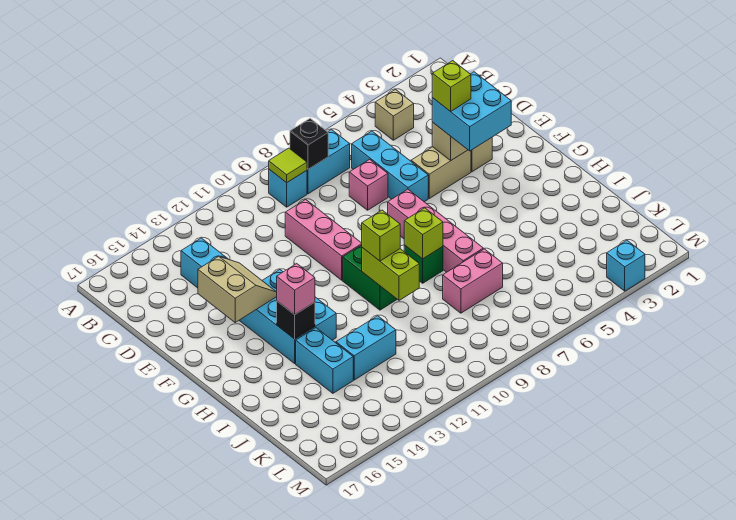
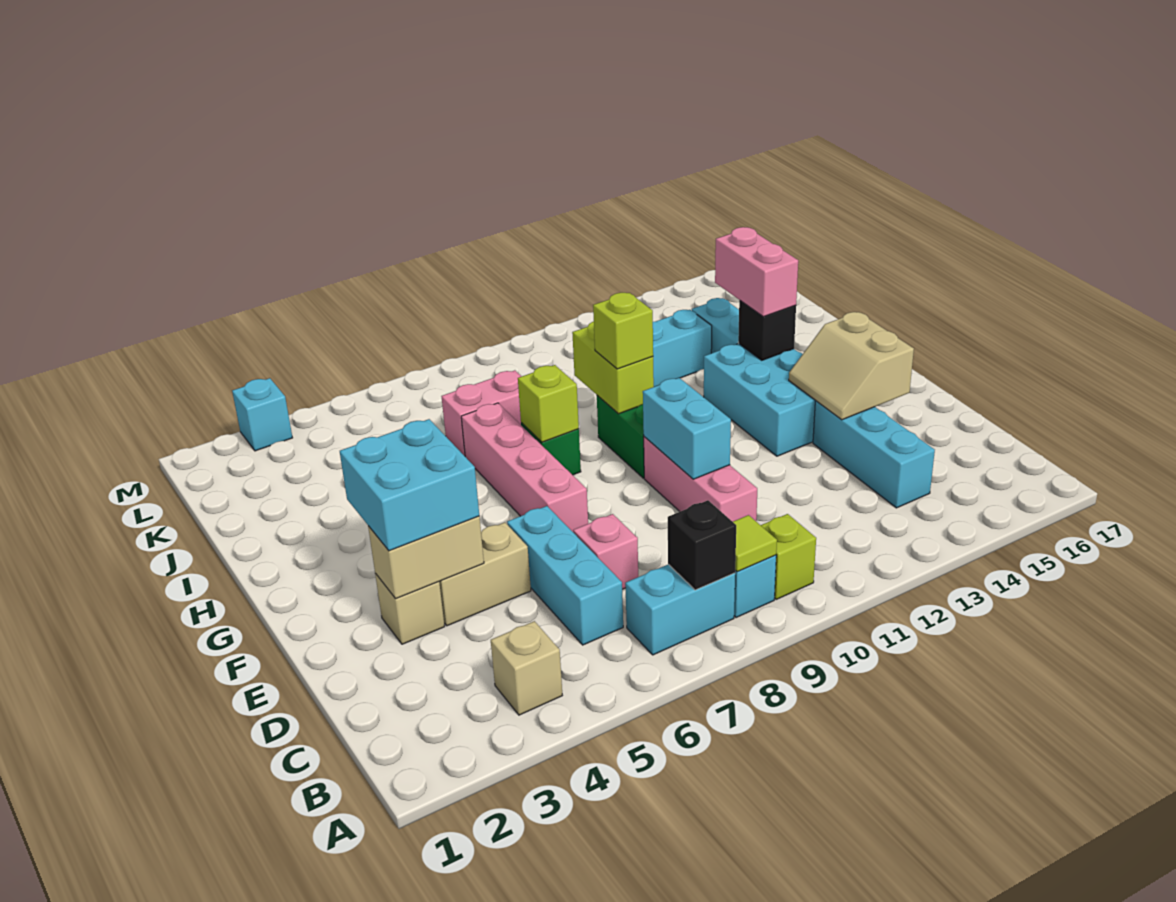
lime brick E4 level 4 -> lime brick B10 level 1
none -> cyan brick E10:F10 level 2
pink brick H14 level 3 -> pink brick H14:I14 level 3

